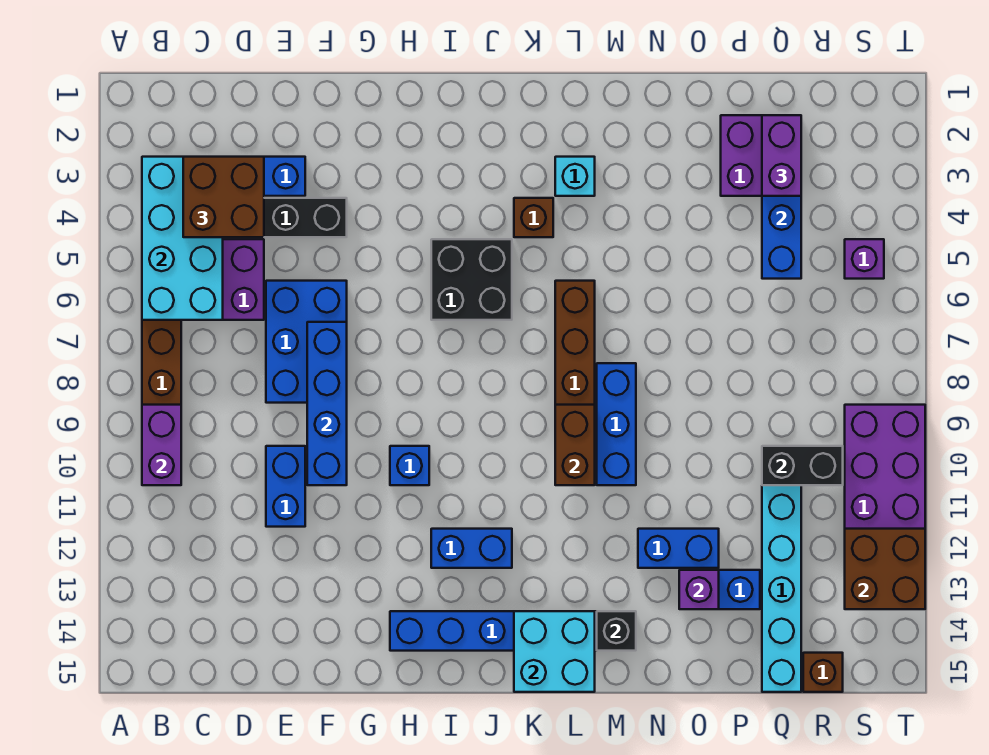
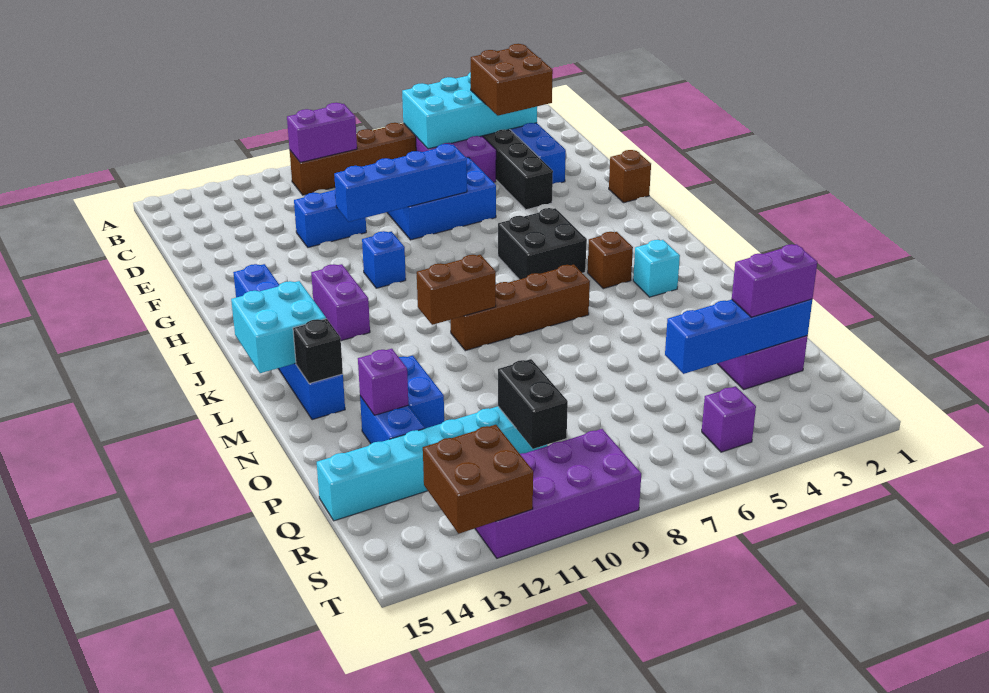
blue brick I12:J12 level 1 -> purple brick I12:J12 level 1
blue brick M8:M10 level 1 -> none
brown brick R15 level 1 -> brown brick G1 level 1

